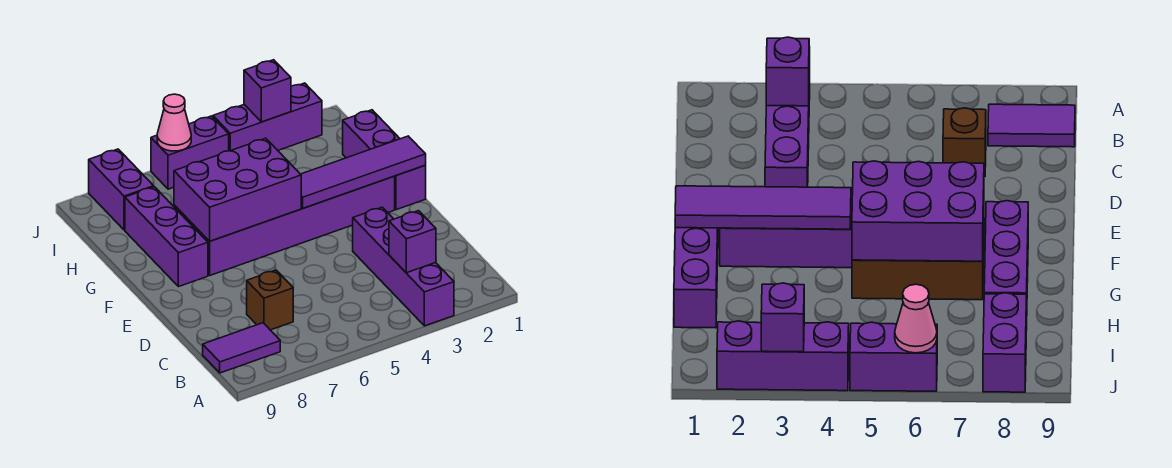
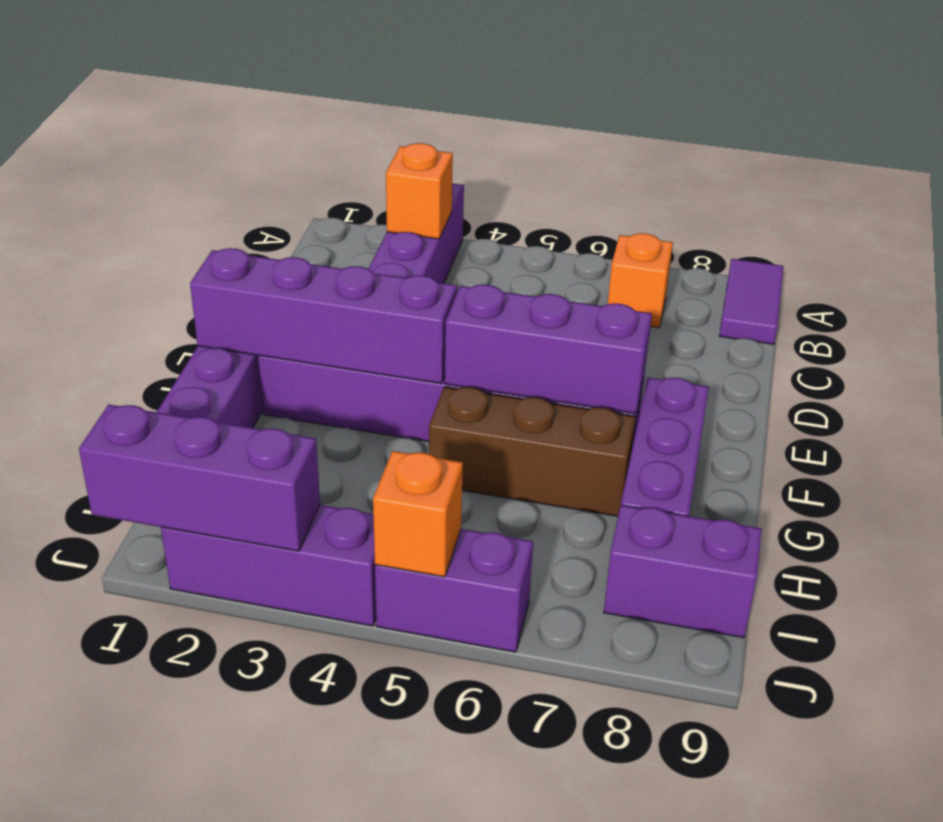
purple brick B3 level 2 -> orange brick B3 level 2
none -> orange brick B7 level 1
purple tile B8:B9 level 1 -> purple tile A9:B9 level 1
brown brick C7 level 1 -> none
purple tile F1:F4 level 2 -> purple brick F1:F4 level 2
purple brick F5:G7 level 2 -> purple brick F5:F7 level 2
purple brick I8:J8 level 1 -> purple brick I8:I9 level 1
purple brick J3 level 2 -> purple brick J1:J3 level 2
none -> orange brick J5 level 2
pink cone J6 level 2 -> none

